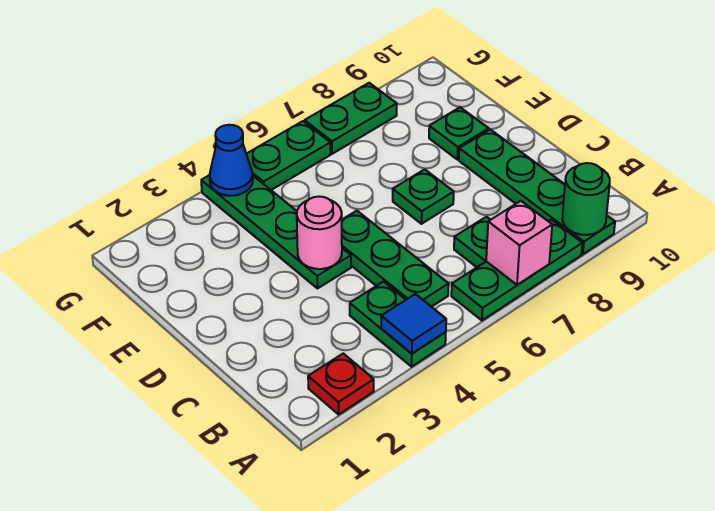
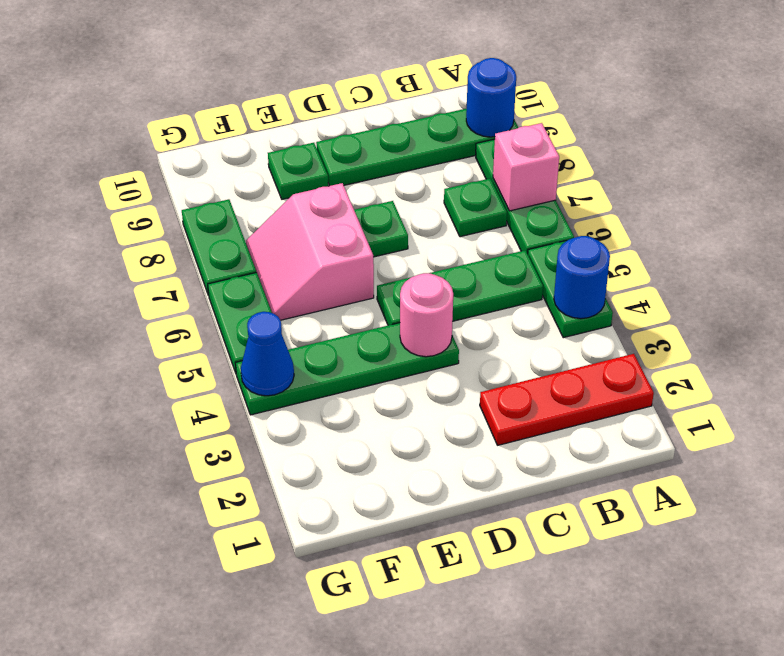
red plate A2 level 1 -> red plate A2:C2 level 1
green plate A4:B4 level 1 -> green plate A4:A5 level 1
blue tile A4 level 2 -> blue round brick A4 level 2
green round brick A9 level 2 -> blue round brick A9 level 2
none -> pink slope E6:F7 level 1 top E

